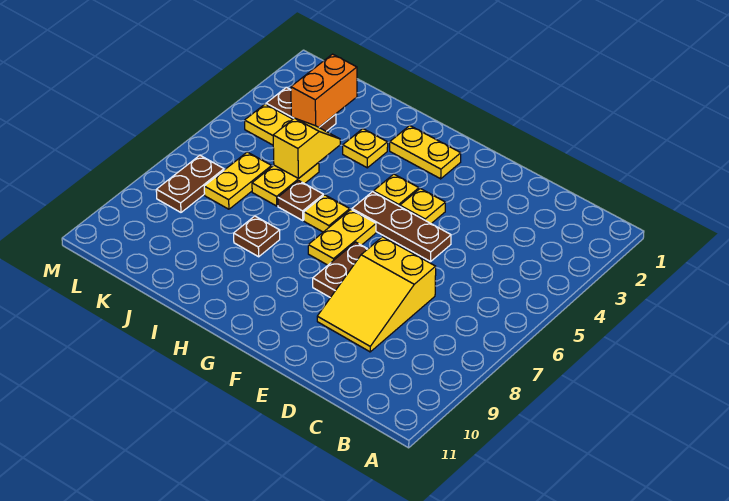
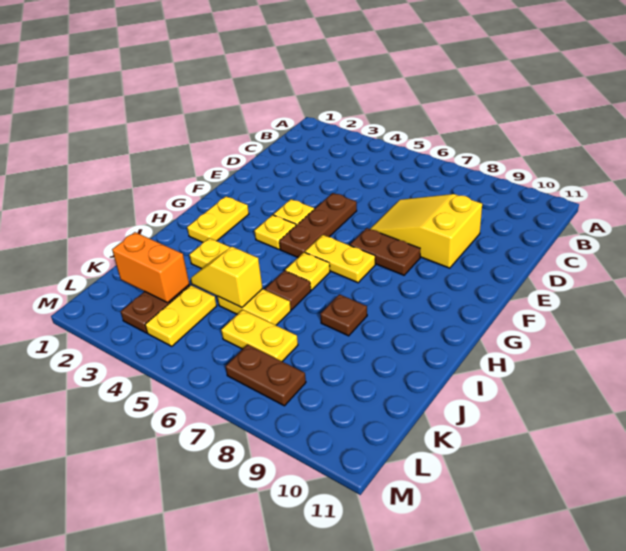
yellow slope D7:E9 level 1 top 7 -> yellow slope D7:E9 level 1 top 9

